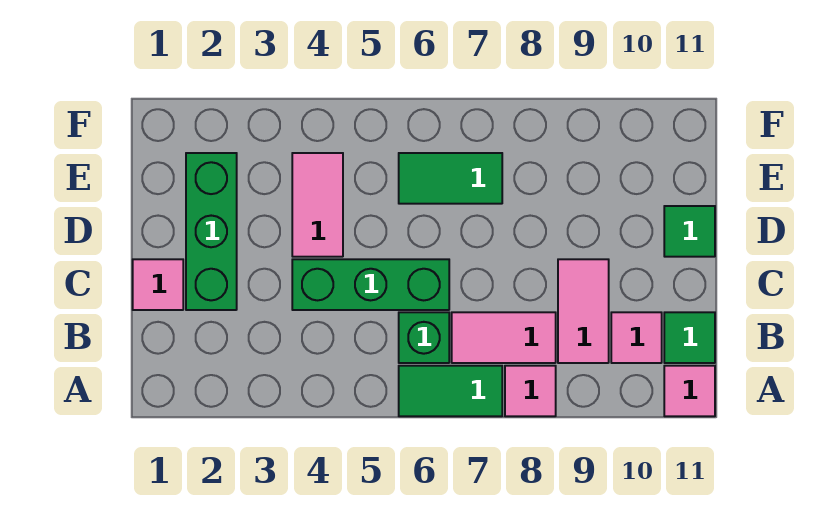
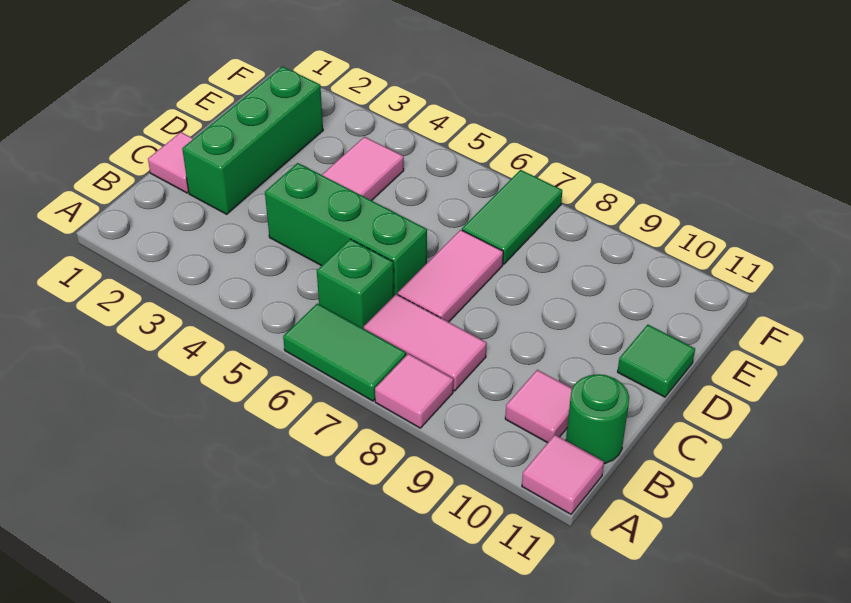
pink tile B9:C9 level 1 -> pink tile C7:D7 level 1
green tile B11 level 1 -> green round brick B11 level 1
green tile E6:E7 level 1 -> green tile E7:F7 level 1

